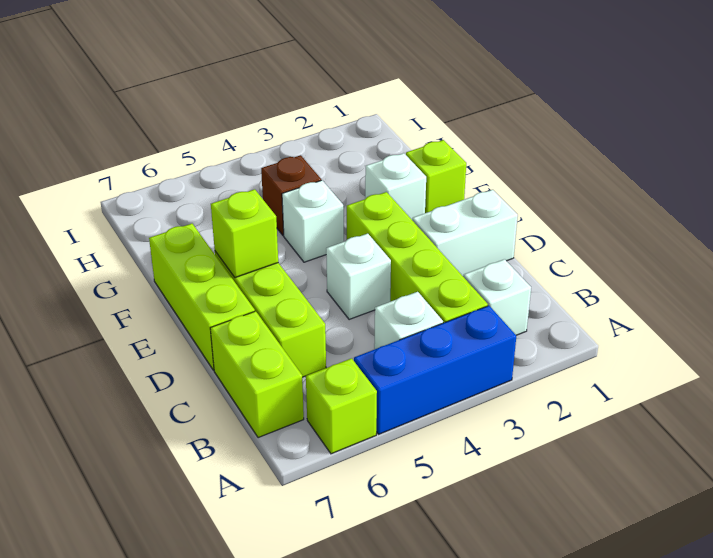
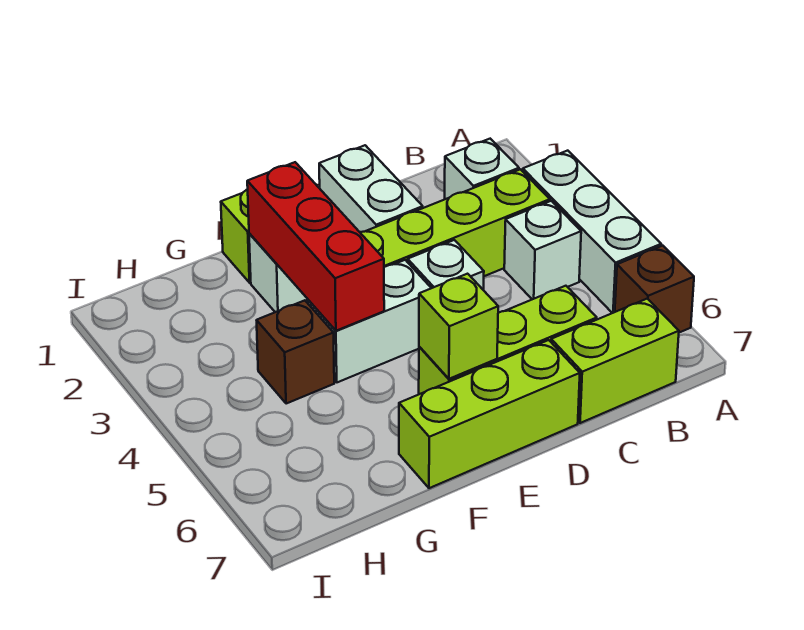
blue brick A3:A5 level 1 -> white brick A3:A5 level 1
lime brick A6 level 1 -> brown brick A6 level 1
none -> red brick F2:F4 level 2
white brick F4 level 1 -> white brick E4:F4 level 1

